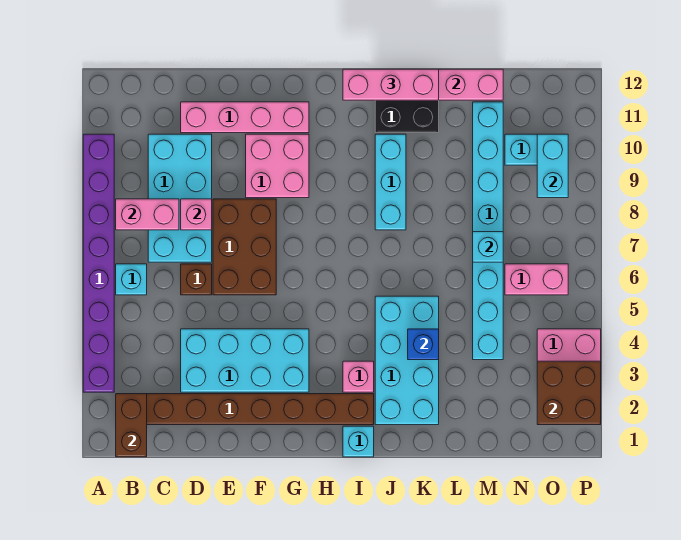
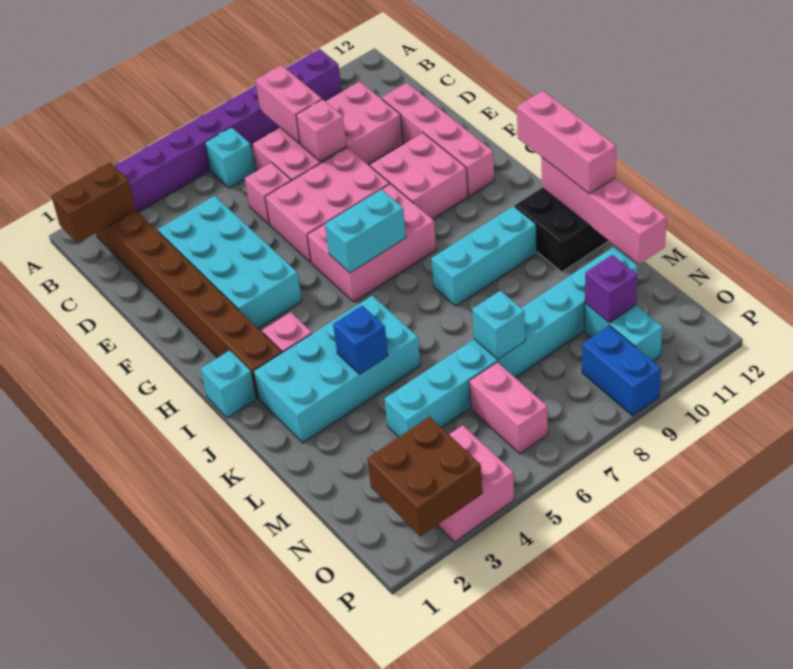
cyan brick C7:D10 level 1 -> pink brick C7:D10 level 1
brown brick D6 level 1 -> pink brick D6 level 1
brown brick E6:F8 level 1 -> pink brick E6:F8 level 1
none -> pink brick G6:H8 level 1
none -> purple brick N10 level 2
none -> blue brick O9:P9 level 1
cyan brick O9:O10 level 2 -> cyan brick H6:H7 level 2

